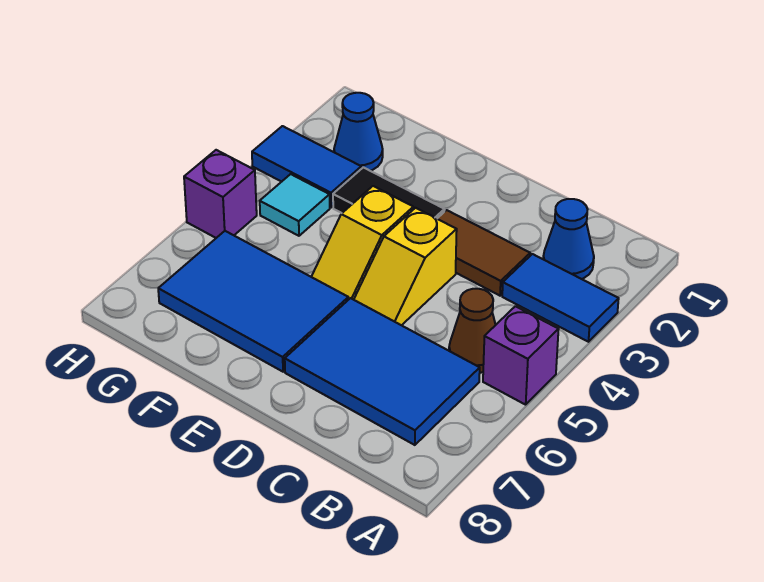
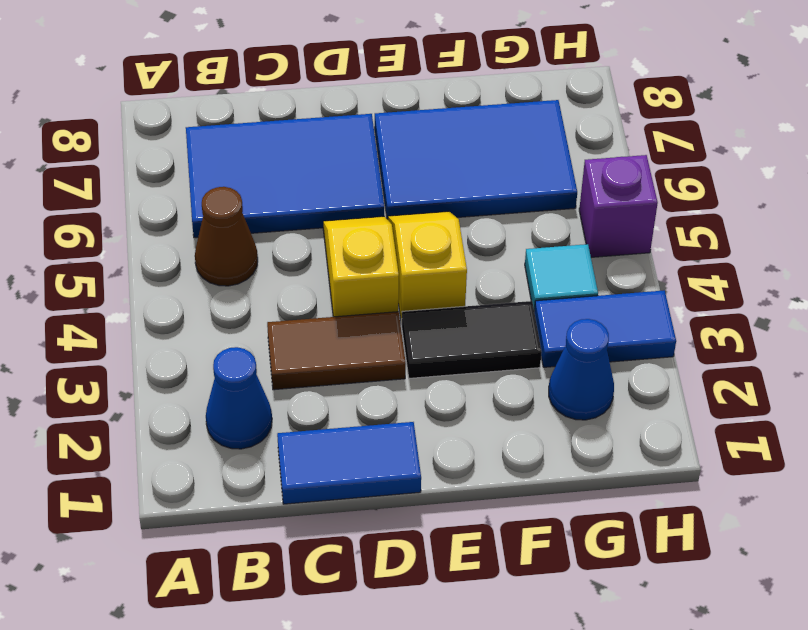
blue tile A3:B3 level 1 -> blue tile C1:D1 level 1
purple brick A5 level 1 -> none

